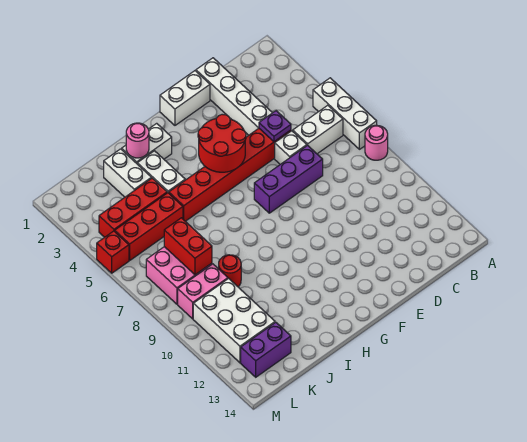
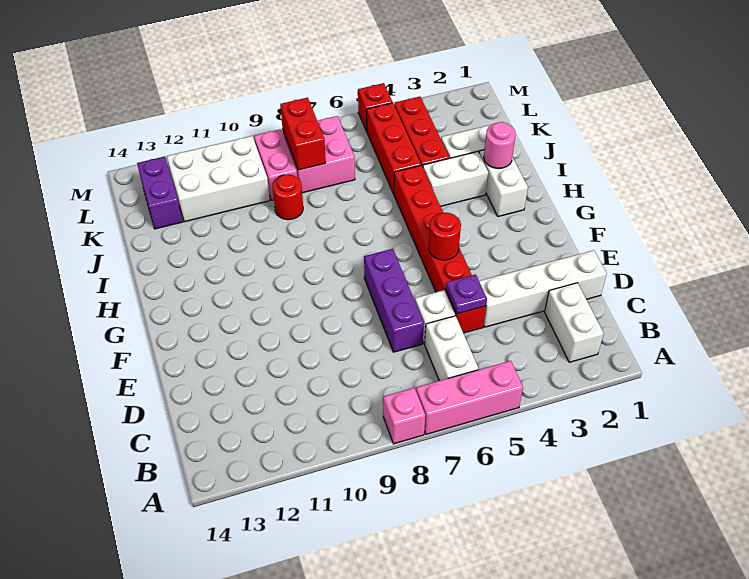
white brick A5:A7 level 1 -> pink brick A5:A7 level 1
pink round brick A8 level 1 -> pink brick A8 level 1
white brick E1:F1 level 1 -> white brick B2:C2 level 1
red round brick F4:G5 level 2 -> red round brick F5 level 2
red brick K7:K8 level 2 -> red brick K8:L8 level 2

